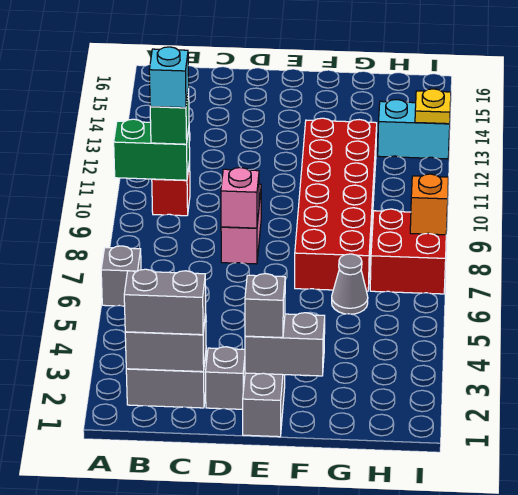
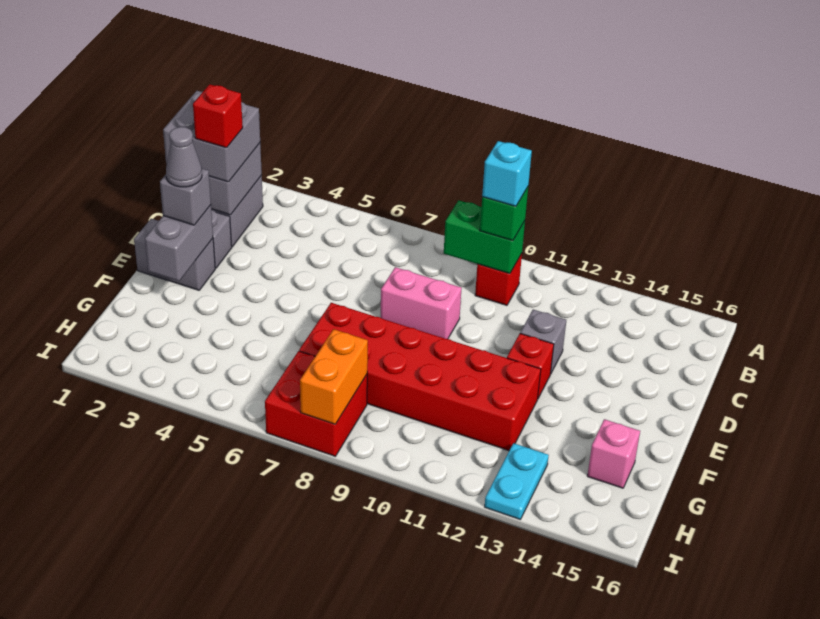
grey brick A6 level 1 -> grey brick D12 level 1
green brick A10:B10 level 2 -> green brick B9:B10 level 2
grey brick B2:C2 level 3 -> grey brick B1:C2 level 3
none -> red brick C2 level 4
pink brick D8 level 2 -> pink brick G15 level 1
none -> red brick E12 level 1
grey cone G6 level 1 -> grey cone E2 level 4
cyan brick H13:I13 level 1 -> cyan plate H13:I13 level 1
orange brick I8 level 2 -> orange brick H8:I8 level 2
yellow plate I13 level 2 -> none

